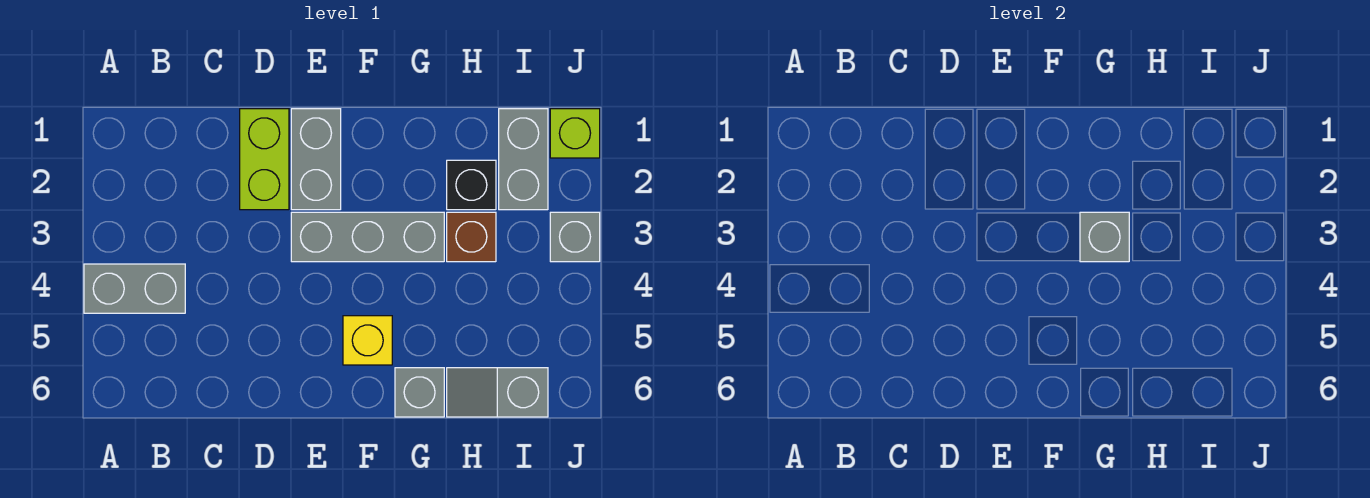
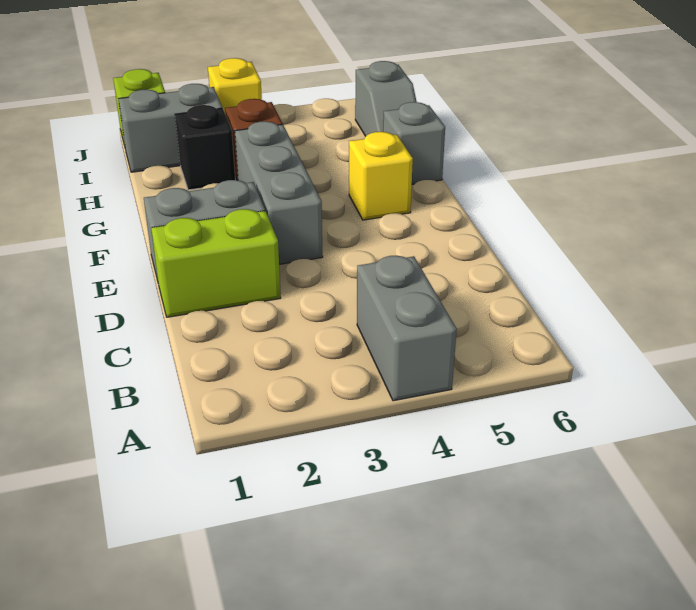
grey brick G3 level 2 -> none
grey brick J3 level 1 -> yellow brick J3 level 1

